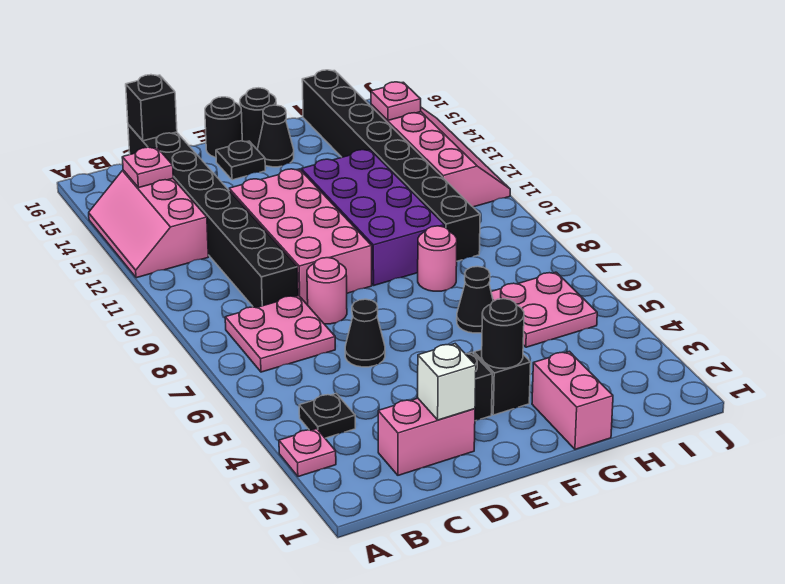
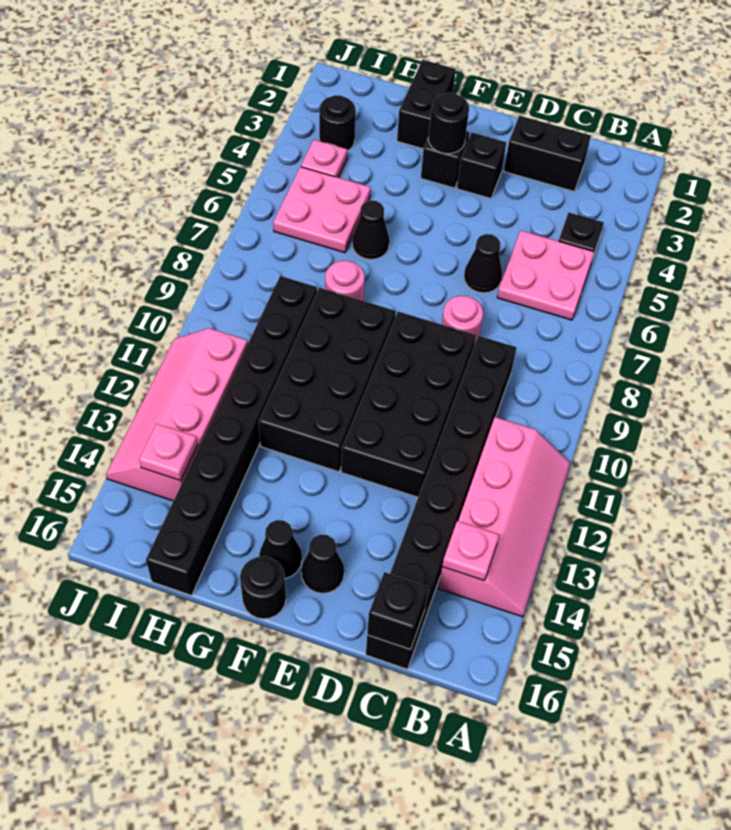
pink plate A3 level 1 -> pink plate I4 level 1
pink slope A12:B14 level 1 top B -> pink slope A11:B14 level 1 top B
pink plate B7:C8 level 1 -> pink plate B5:C6 level 1
pink brick C2:D2 level 1 -> black brick C2:D2 level 1
white brick D2 level 2 -> none
pink brick D9:E12 level 1 -> black brick D9:E12 level 1
black plate E15 level 1 -> black cone E15 level 1
black round brick E16 level 1 -> black round brick I3 level 1
purple brick F9:G12 level 1 -> black brick F9:G12 level 1
pink brick G1:G2 level 1 -> black brick G1:G2 level 1

